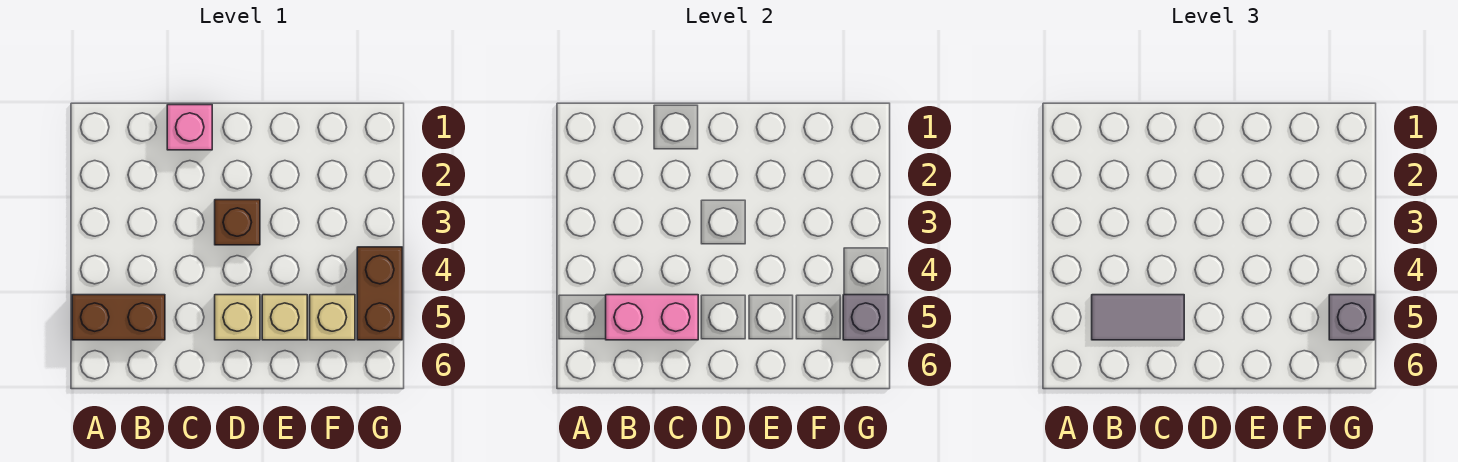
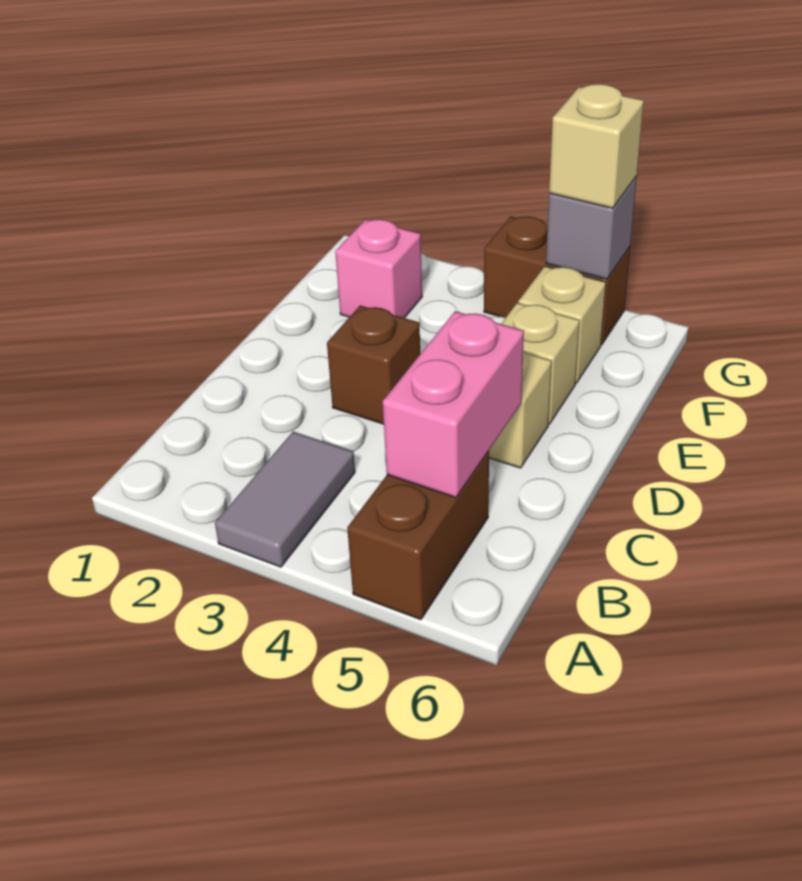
grey tile B5:C5 level 3 -> grey tile A3:B3 level 1
pink brick C1 level 1 -> pink brick F2 level 1
grey brick G5 level 3 -> tan brick G5 level 3

